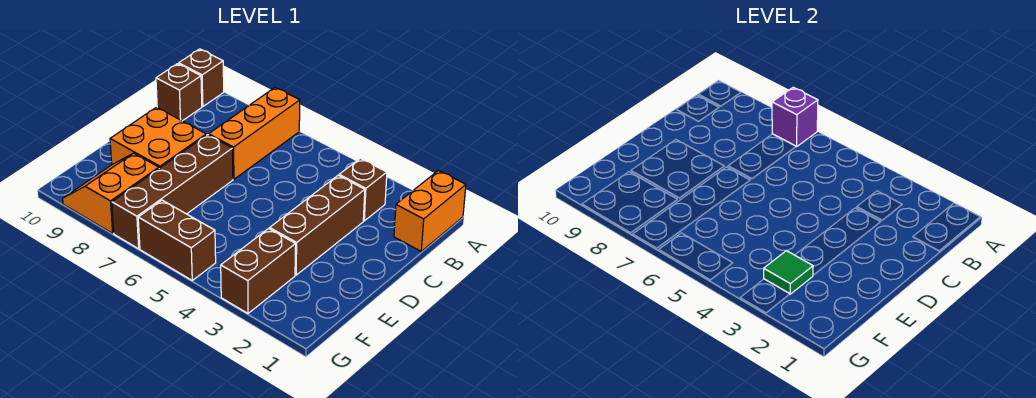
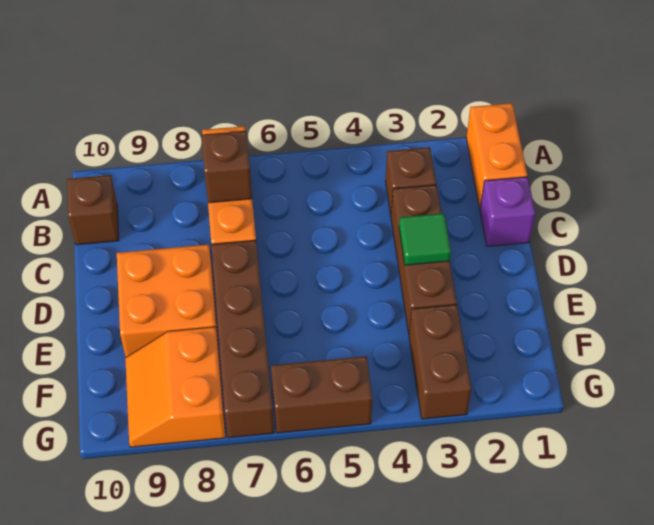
purple brick A7 level 2 -> purple brick C1 level 1
brown brick A10 level 1 -> brown brick B7 level 2
green tile F3 level 2 -> green tile D3 level 2

